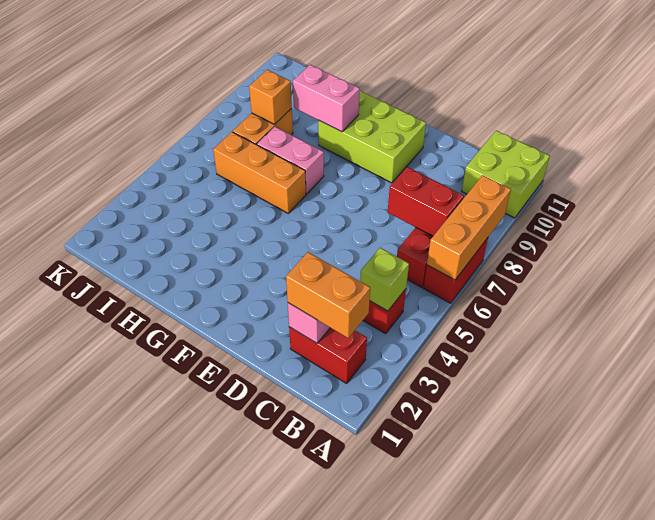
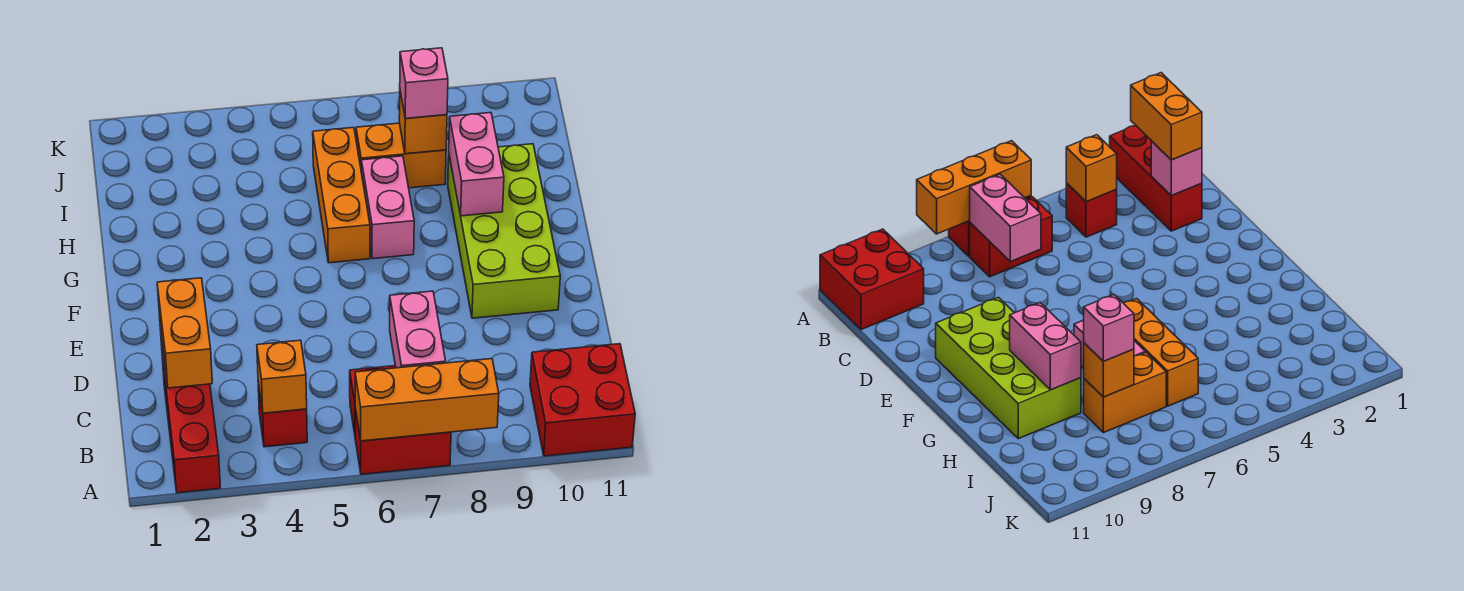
lime brick A10:B11 level 1 -> red brick A10:B11 level 1
red brick B2:C2 level 1 -> red brick A2:C2 level 1
lime brick B4 level 2 -> orange brick B4 level 2
red brick B7:C7 level 2 -> pink brick B7:C7 level 2
lime brick E9:G10 level 1 -> lime brick E9:H10 level 1
none -> pink brick I8 level 3

